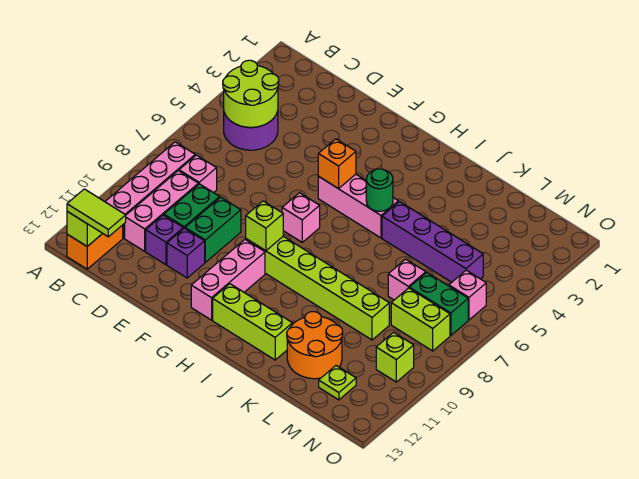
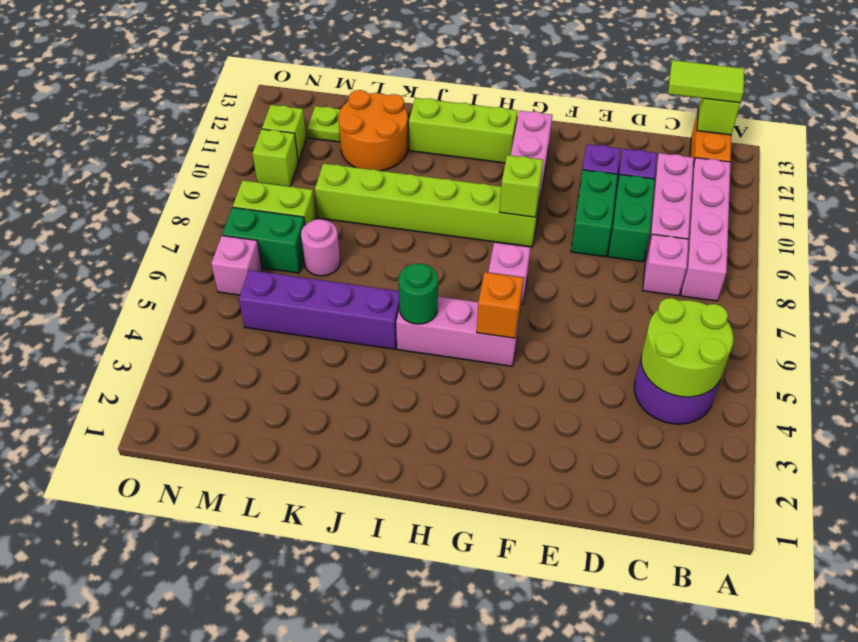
pink brick L7 level 1 -> pink round brick L7 level 1
none -> lime brick N11 level 1

